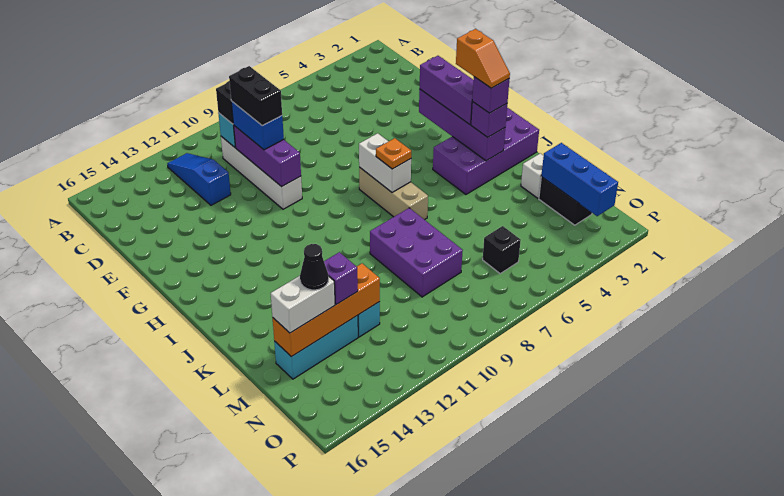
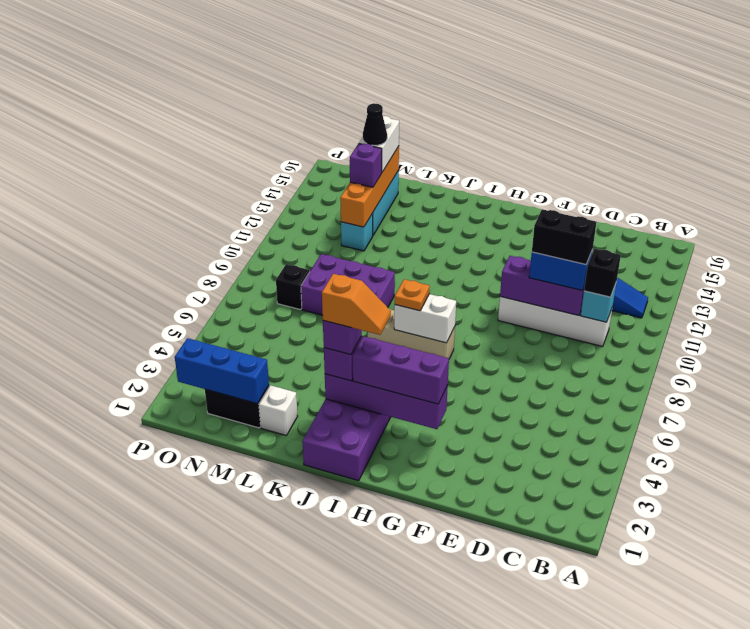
orange slope I3:J3 level 5 top I -> orange slope I3:J3 level 5 top J
black brick N6 level 1 -> black brick N8 level 1

